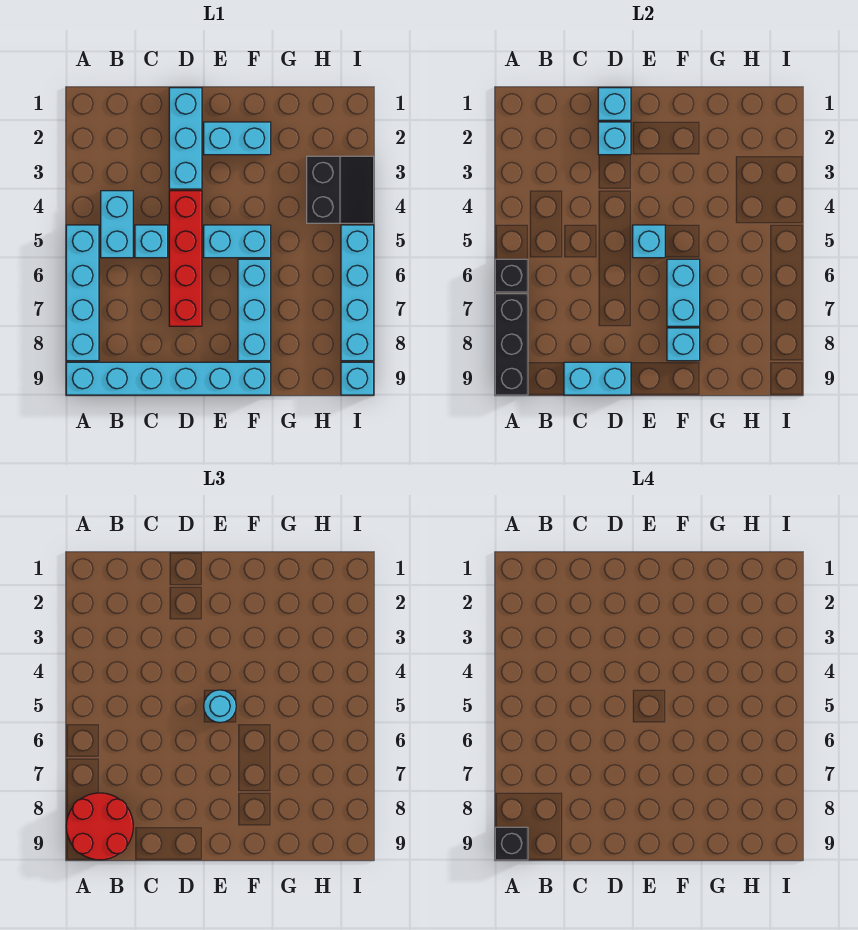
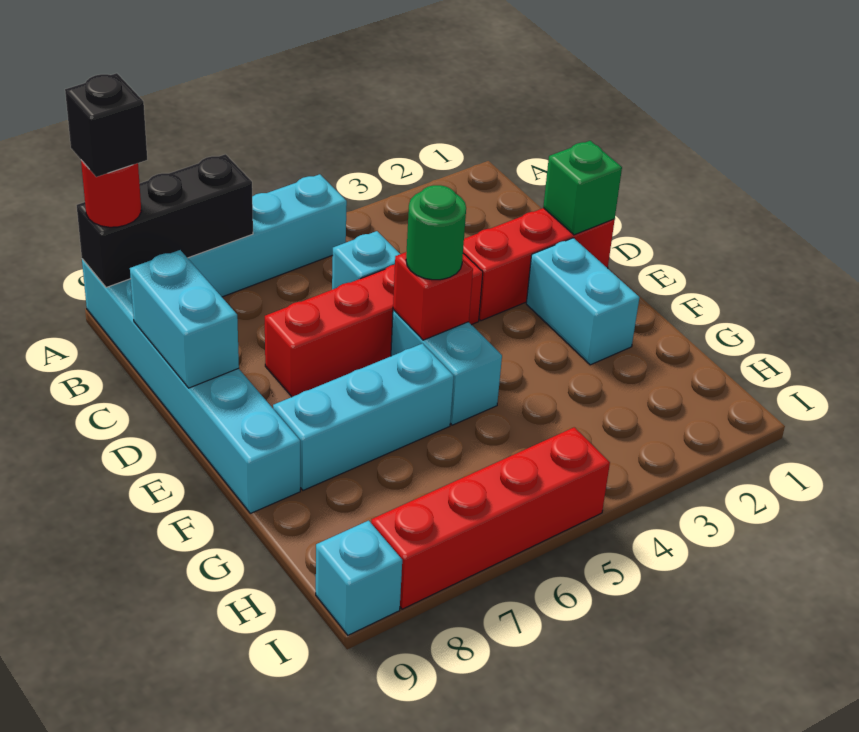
black brick A6 level 2 -> none
red round brick A8:B9 level 3 -> red round brick A9 level 3
cyan brick B4:B5 level 1 -> none
cyan brick D1:D3 level 1 -> red brick D1:D3 level 1
cyan brick D1 level 2 -> green brick D1 level 2
cyan brick D2 level 2 -> none
cyan brick E5 level 2 -> red brick E5 level 2
cyan round brick E5 level 3 -> green round brick E5 level 3
cyan brick F6:F7 level 2 -> none
cyan brick F8 level 2 -> none
black slope H3:I4 level 1 top H -> none
cyan brick I5:I8 level 1 -> red brick I5:I8 level 1

